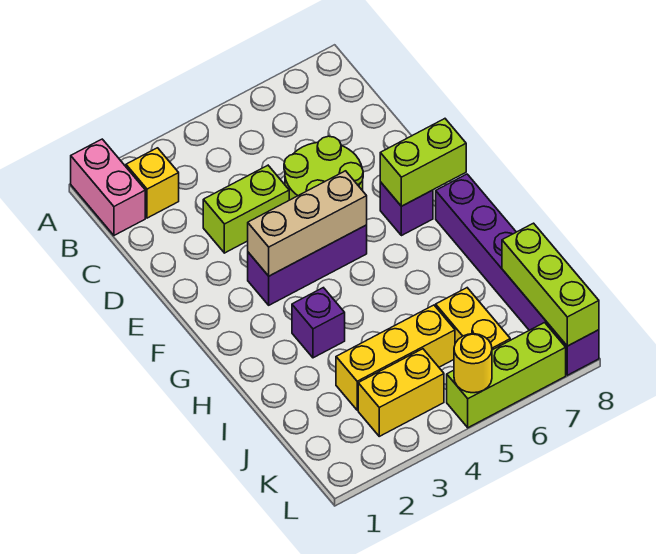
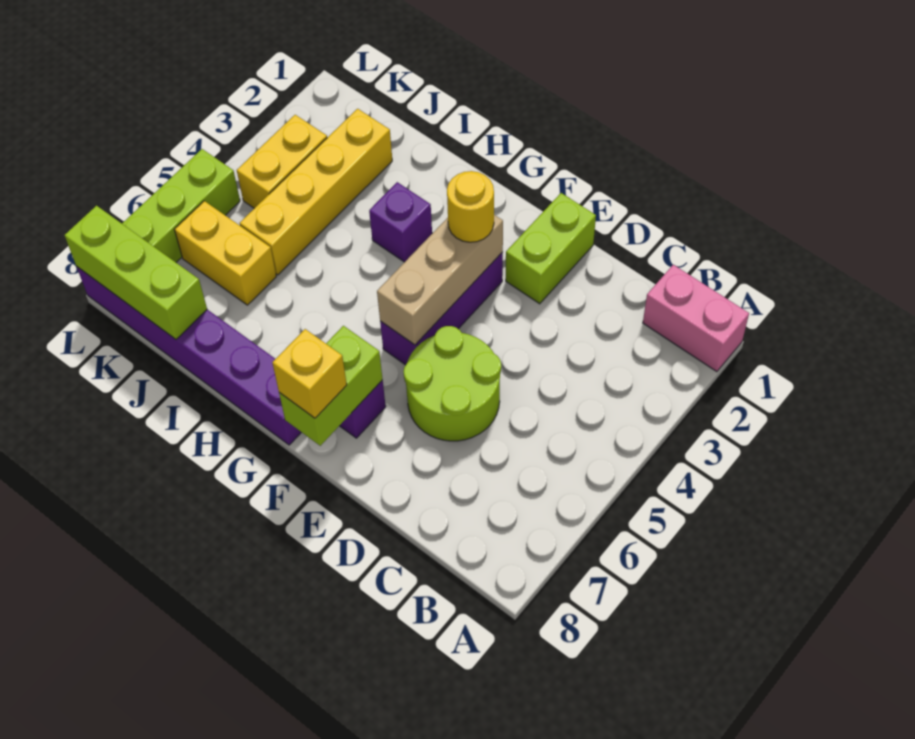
yellow brick B2 level 1 -> yellow brick F8 level 3
lime brick D3:D4 level 1 -> lime brick E1:E2 level 1
yellow brick J3:J5 level 1 -> yellow brick J2:J5 level 1
yellow round brick L5 level 2 -> yellow round brick F3 level 3

